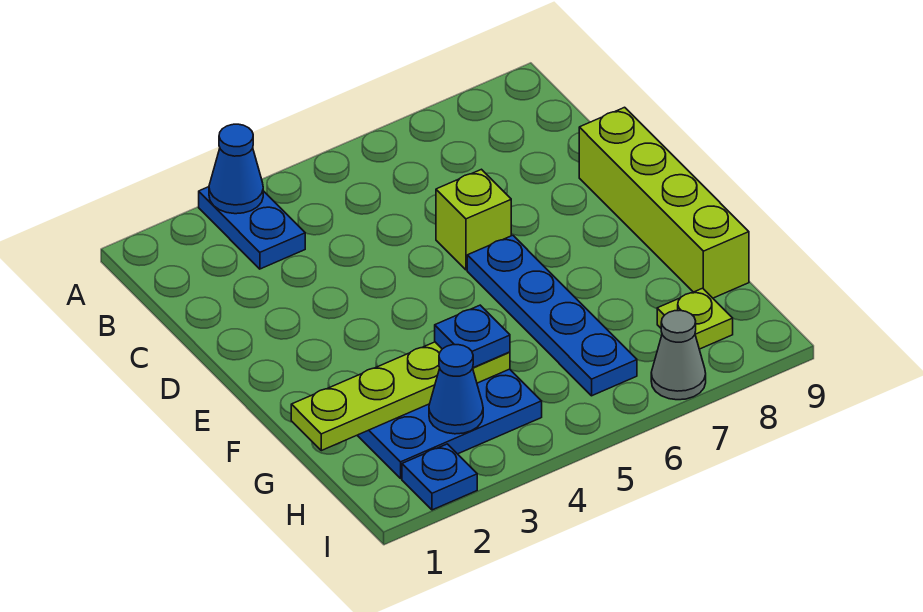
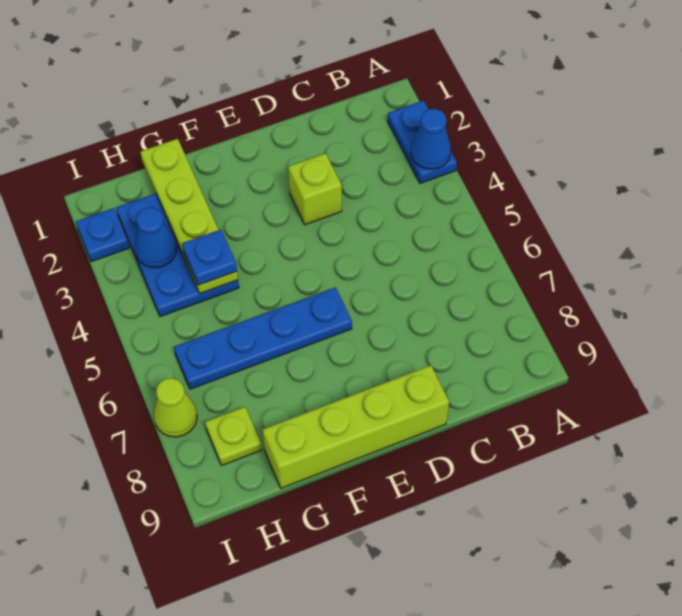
blue plate A3:B3 level 1 -> blue plate A2:A3 level 1
lime brick D6 level 1 -> lime brick D3 level 1
grey cone I7 level 1 -> lime cone I7 level 1

